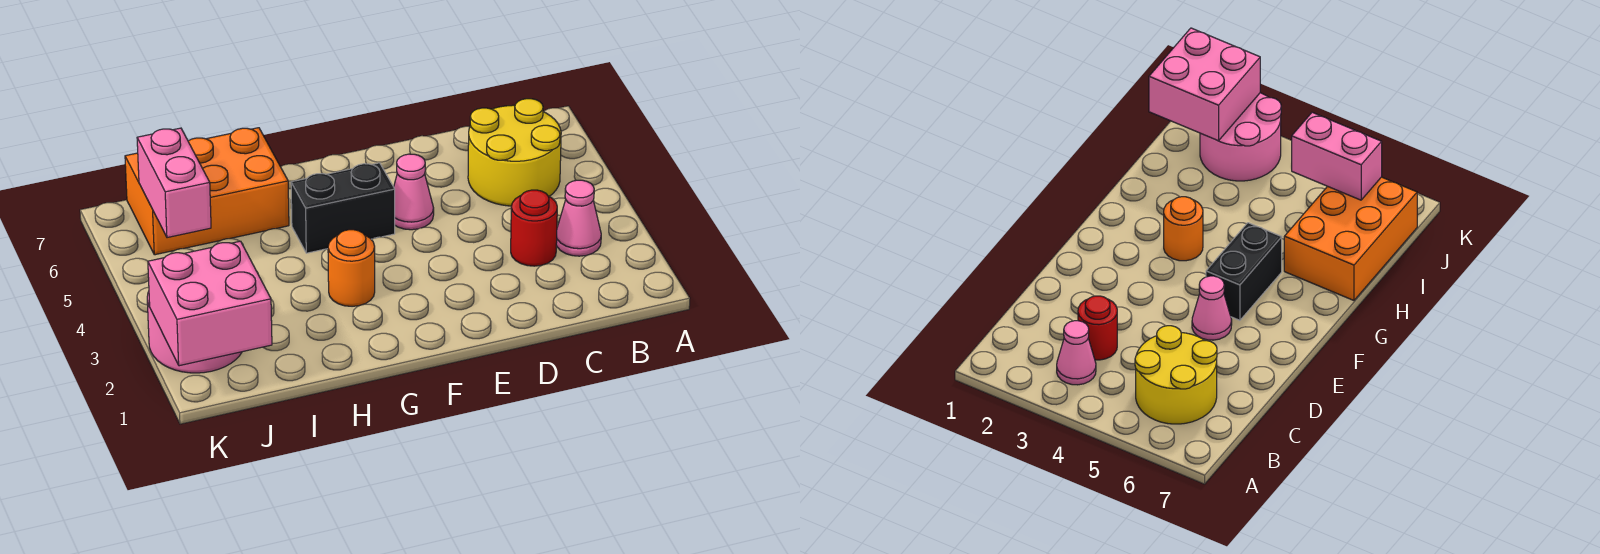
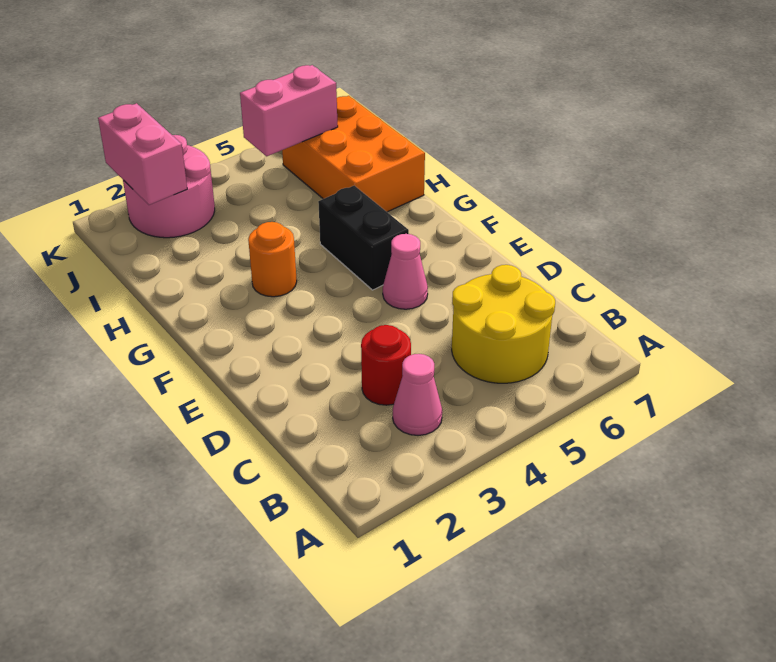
pink brick J1:K2 level 2 -> pink brick J2:K2 level 2

